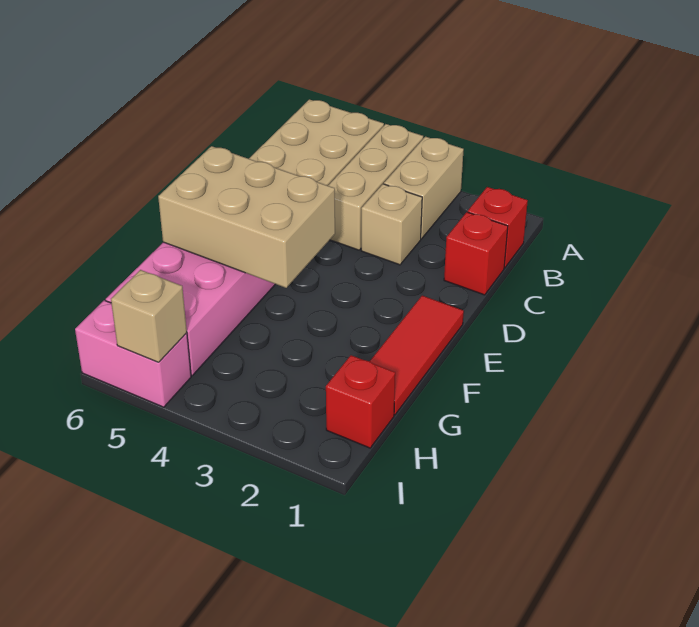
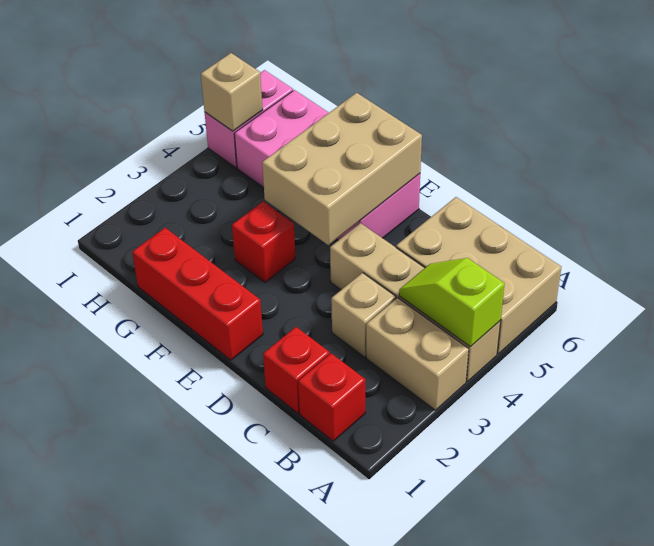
tan brick A4:C4 level 1 -> tan brick A4:D4 level 1
none -> lime slope A4:B4 level 2 top A
red tile E1:G1 level 1 -> red brick E1:G1 level 1
red brick H1 level 1 -> red brick F3 level 1

